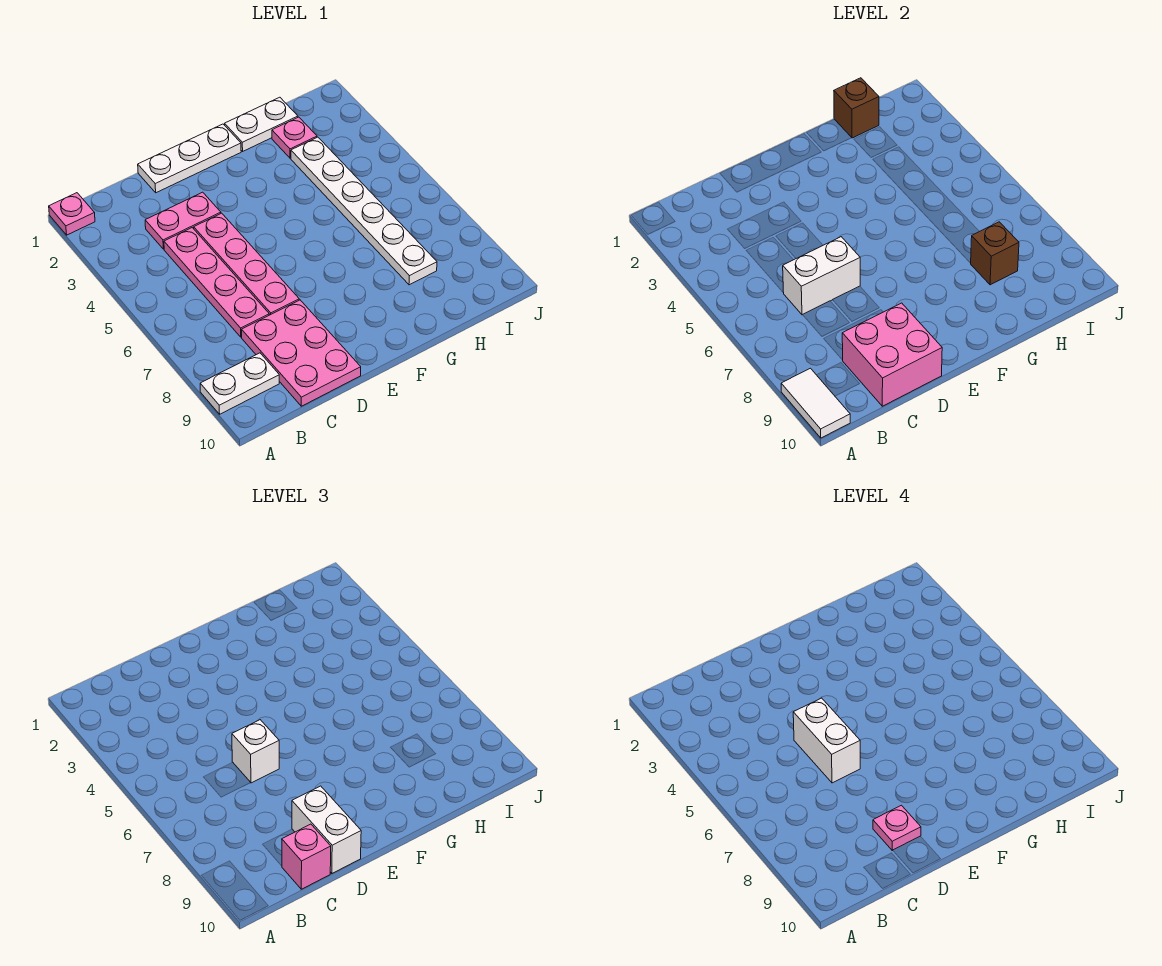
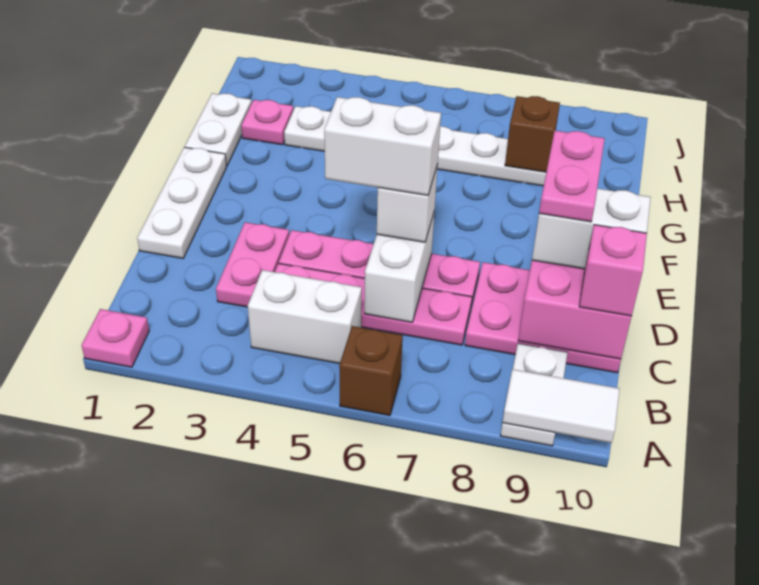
none -> white brick B4:B5 level 1
pink plate D9 level 4 -> pink plate D9:E9 level 4
brown brick H1 level 2 -> brown brick A6 level 1

